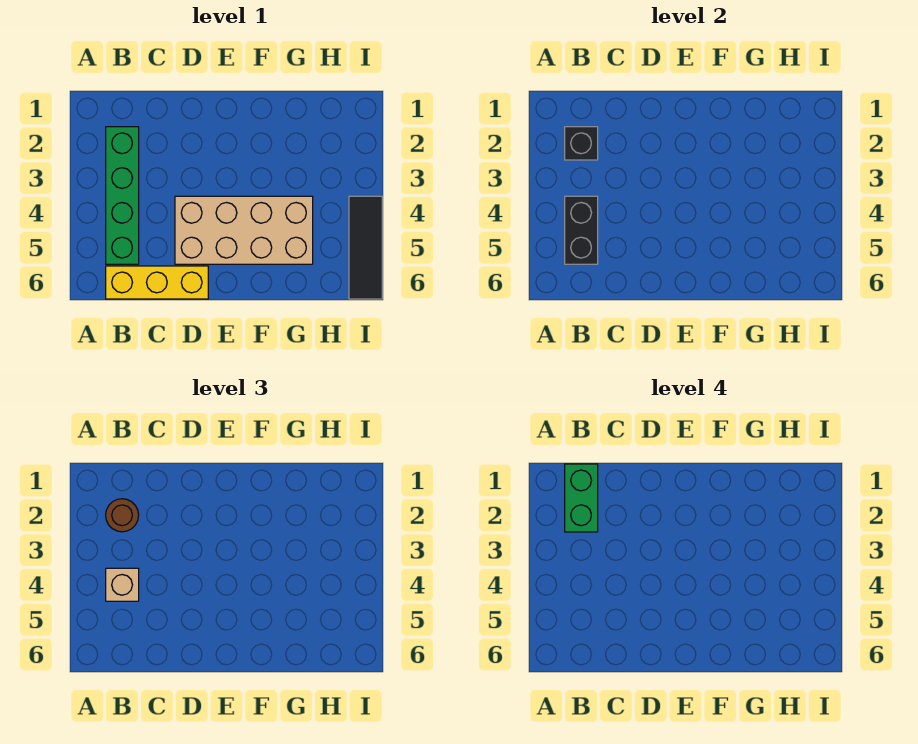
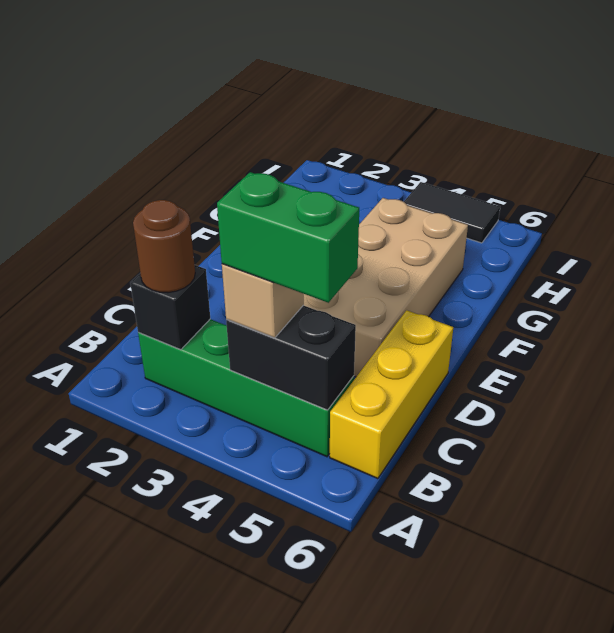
green brick B1:B2 level 4 -> green brick B4:B5 level 4
black tile I4:I6 level 1 -> black tile I4:I5 level 1

